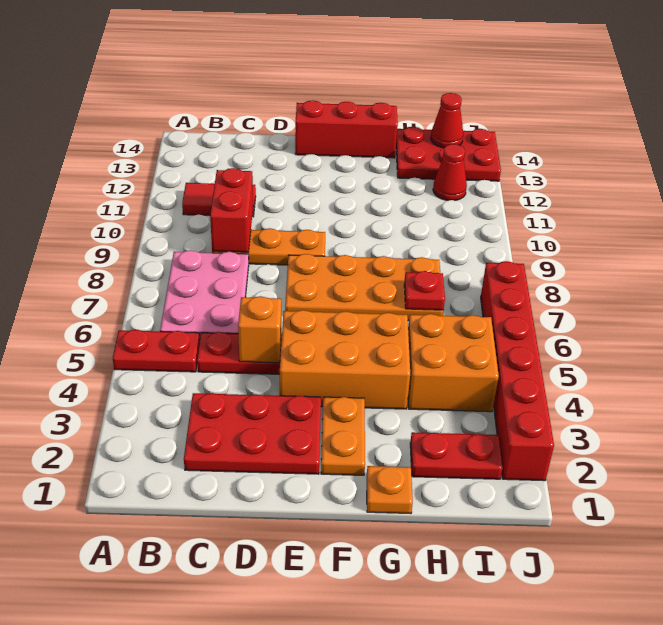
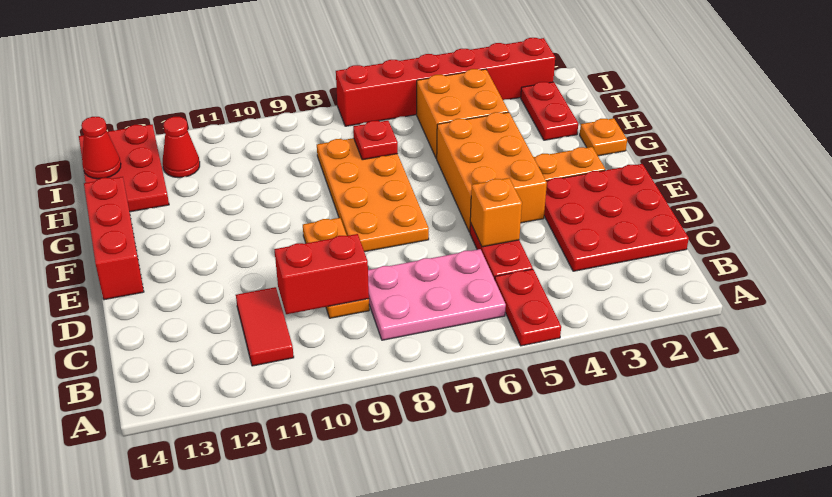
red plate C2:E3 level 1 -> red plate C1:E3 level 1

